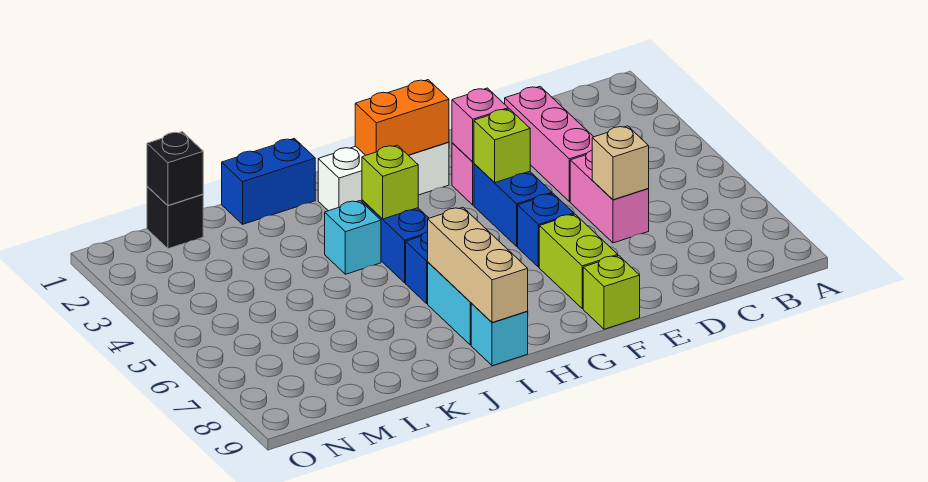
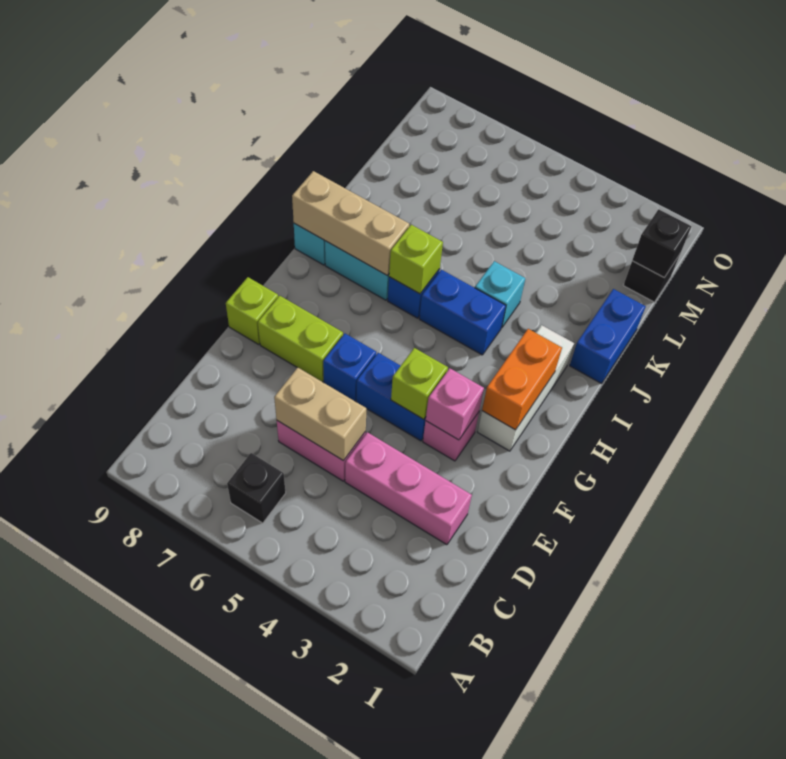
none -> black brick B6 level 1
tan brick D6 level 2 -> tan brick D5:D6 level 2
lime brick I4 level 2 -> lime brick I6 level 2

